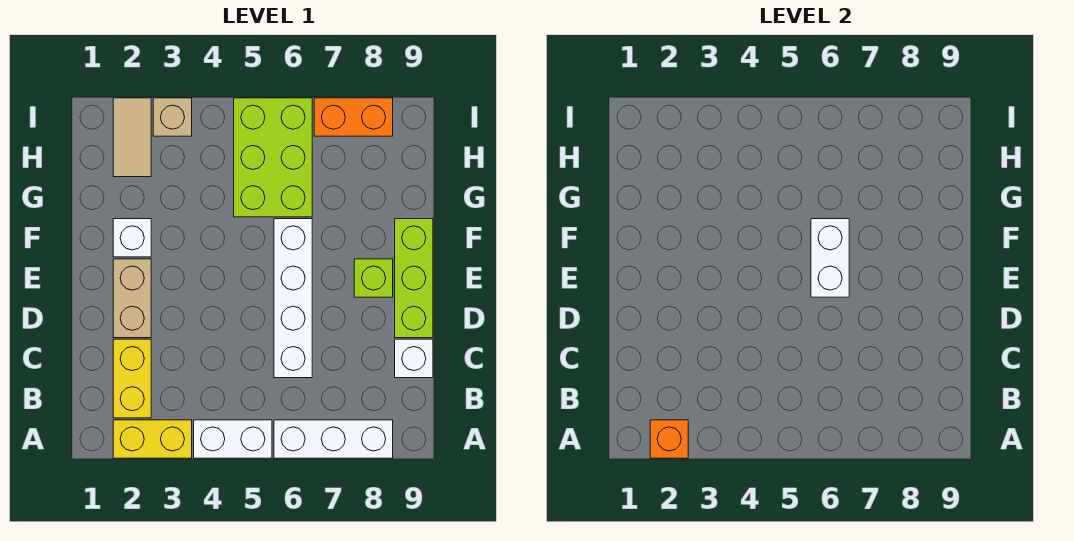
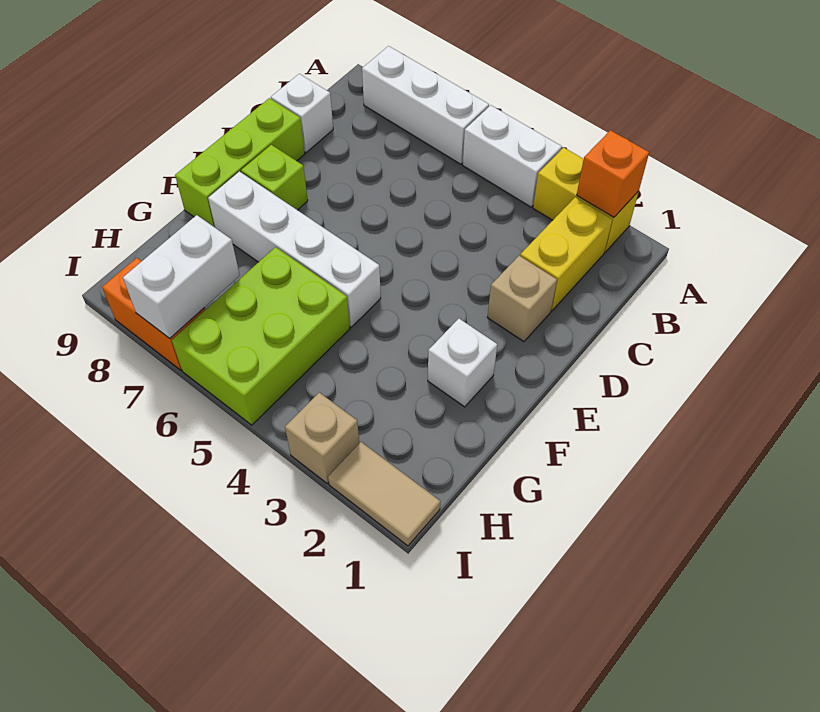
white brick C6:F6 level 1 -> white brick F5:F8 level 1
tan brick D2:E2 level 1 -> tan brick D2 level 1
white brick E6:F6 level 2 -> white brick H7:I7 level 2
tan tile H2:I2 level 1 -> tan tile I1:I2 level 1

